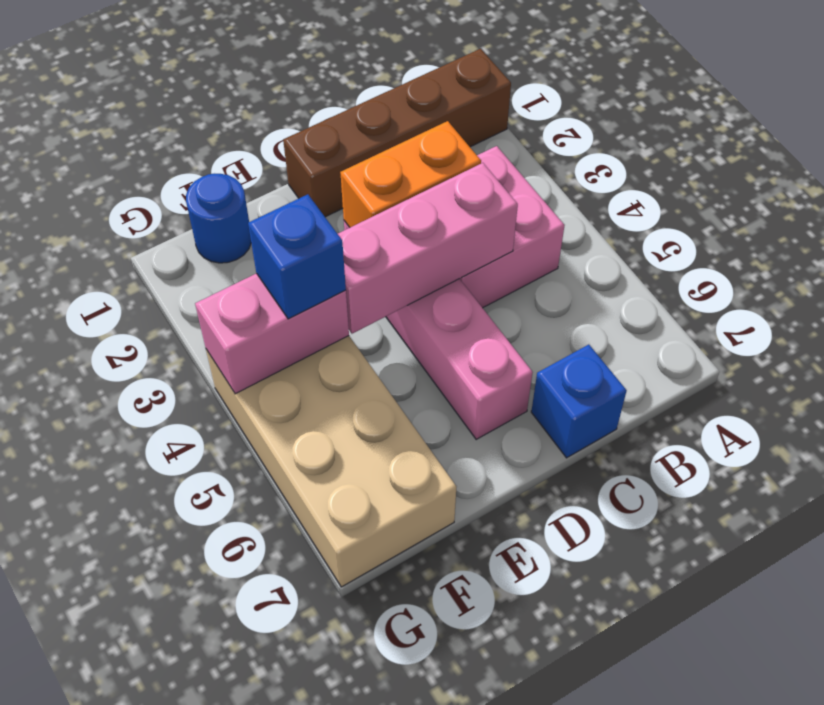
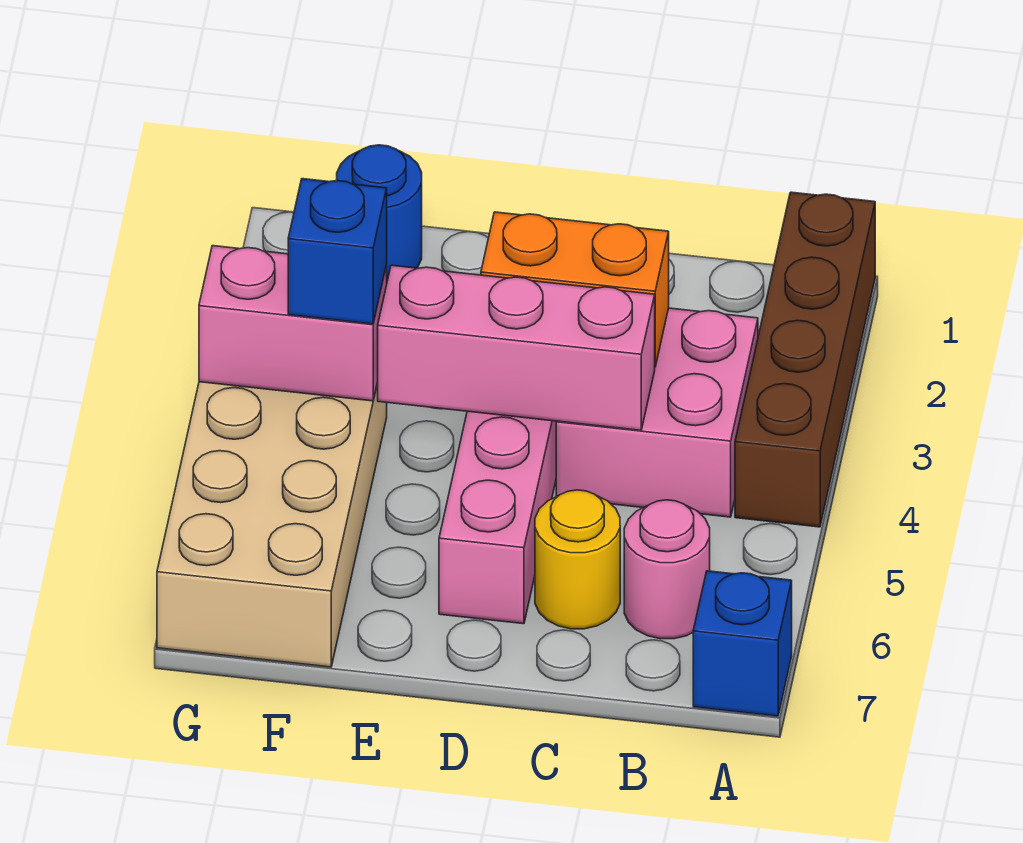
brown brick A1:D1 level 1 -> brown brick A1:A4 level 1
none -> pink round brick B6 level 1
none -> yellow round brick C6 level 1
blue brick C7 level 1 -> blue brick A7 level 1

